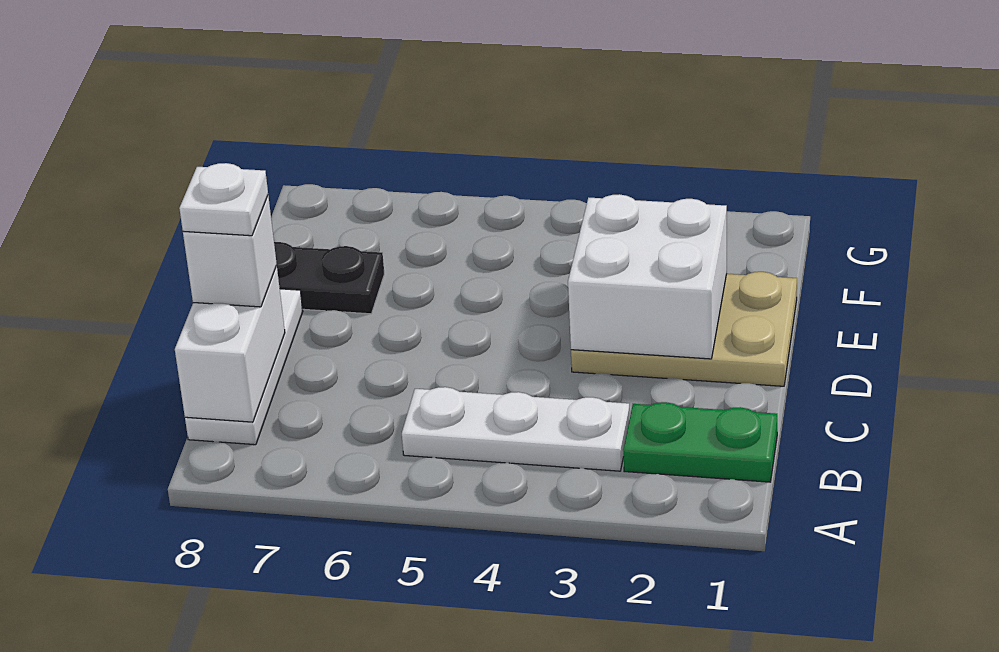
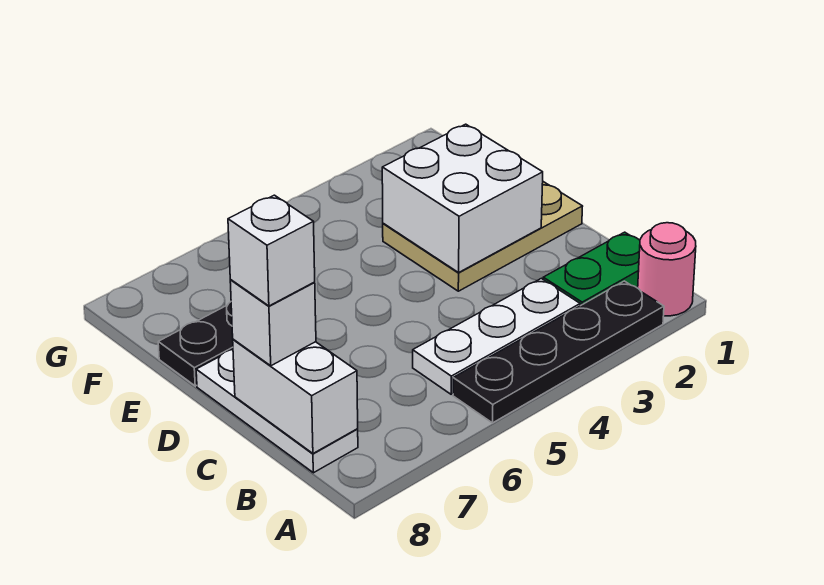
none -> pink round brick A1 level 1
none -> black plate A2:A5 level 1
white plate C8 level 4 -> white brick C8 level 4

